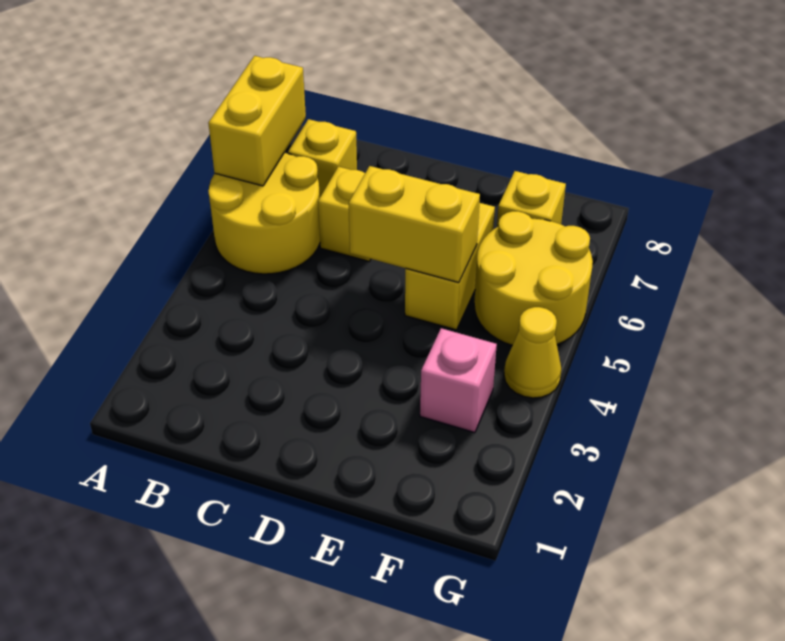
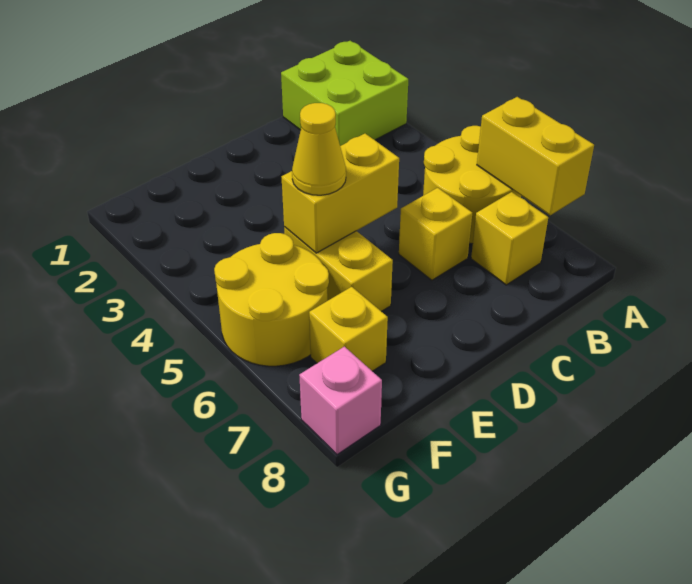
none -> lime brick A1:B2 level 1
pink brick F3 level 1 -> pink brick G8 level 1
yellow cone G4 level 1 -> yellow cone E5 level 3

